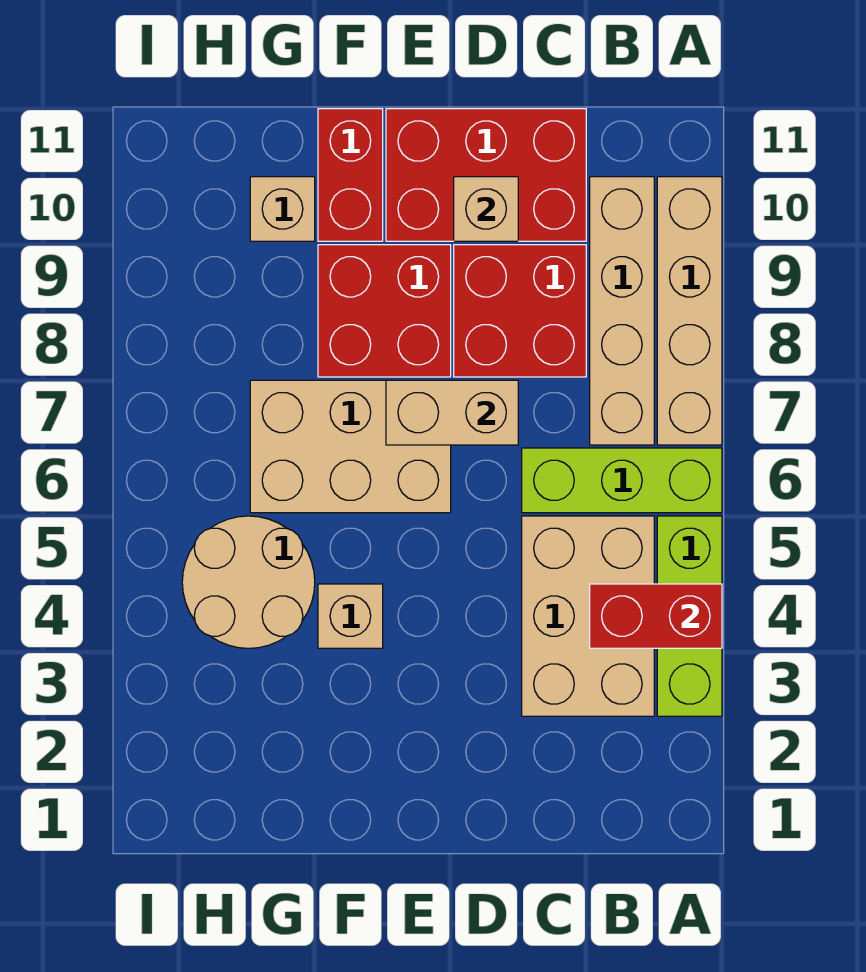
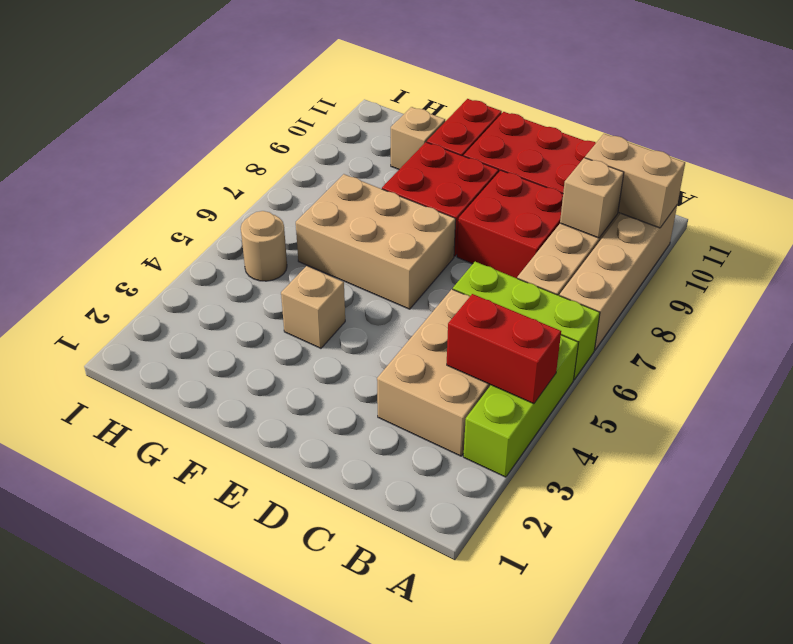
tan brick D7:E7 level 2 -> tan brick A10:B10 level 2
tan brick D10 level 2 -> tan brick B9 level 2
tan round brick G4:H5 level 1 -> tan round brick H5 level 1

